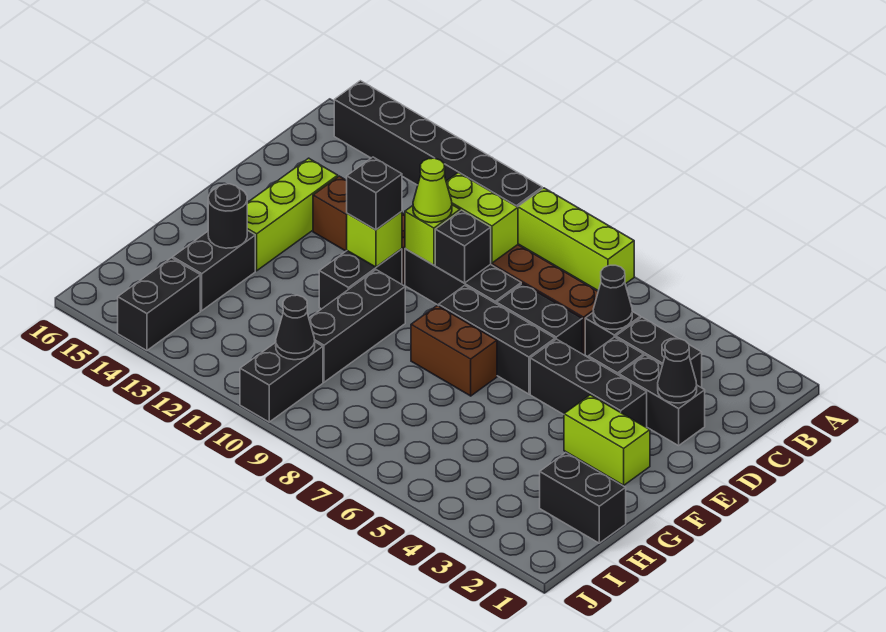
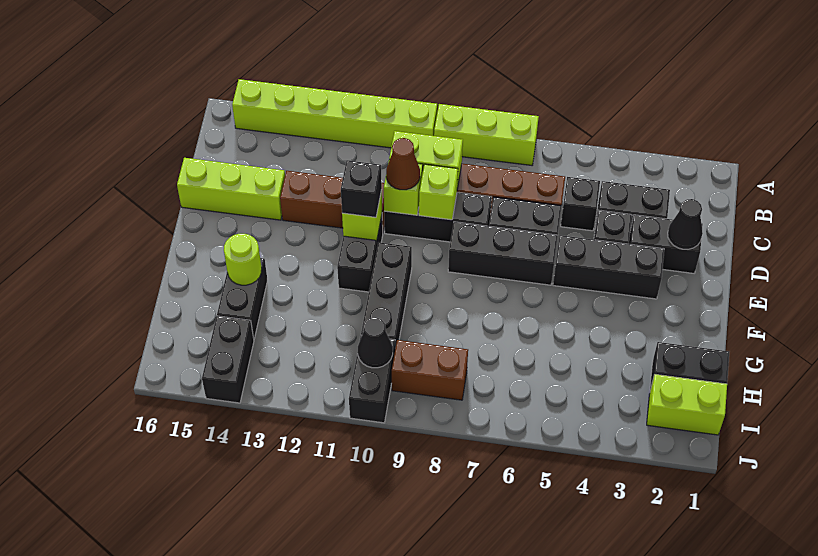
black brick A10:A15 level 1 -> lime brick A10:A15 level 1
black cone C5 level 2 -> none
black brick D9 level 2 -> lime brick D9 level 2
lime cone D10 level 3 -> brown cone D10 level 3
lime brick D14:F14 level 1 -> lime brick D14:D16 level 1
lime brick F2:F3 level 1 -> lime brick I1:I2 level 1
brown brick F7:F8 level 1 -> brown brick I8:I9 level 1
black round brick G14 level 2 -> lime round brick G14 level 2

